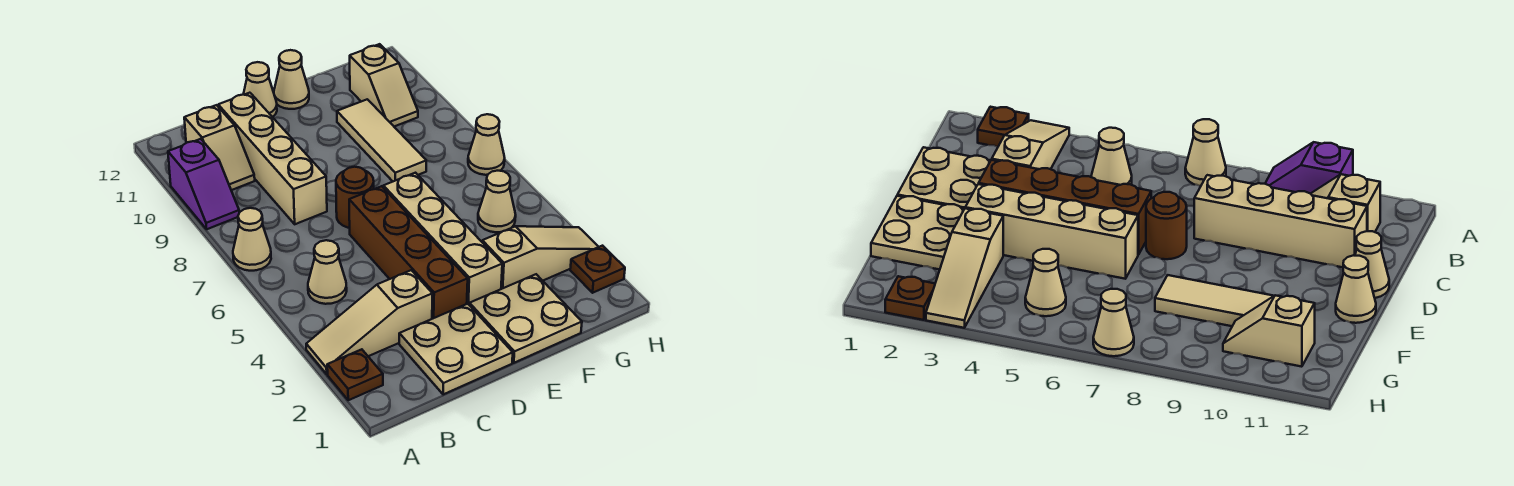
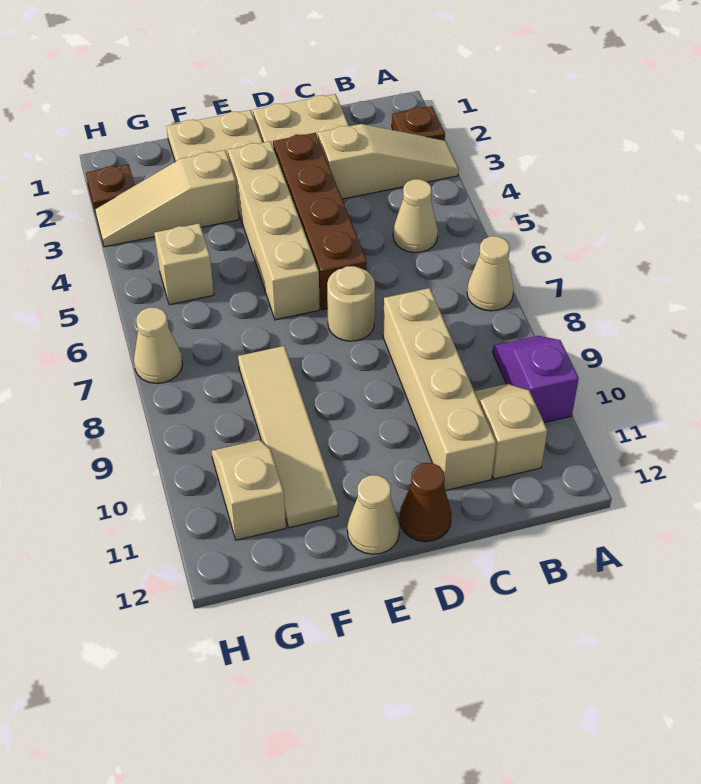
brown round brick D7 level 1 -> tan round brick D7 level 1
tan cone D12 level 1 -> brown cone D12 level 1
tan tile F8:F10 level 1 -> tan tile F8:F11 level 1
tan cone G5 level 1 -> tan brick G5 level 1

